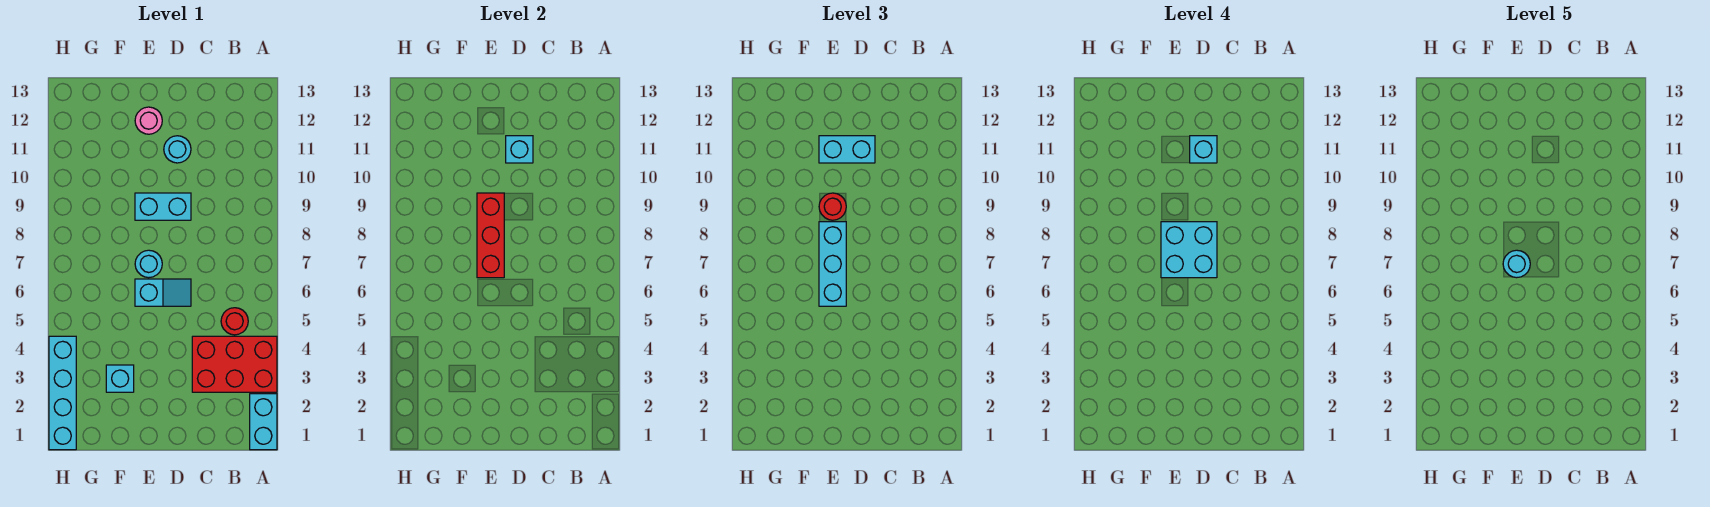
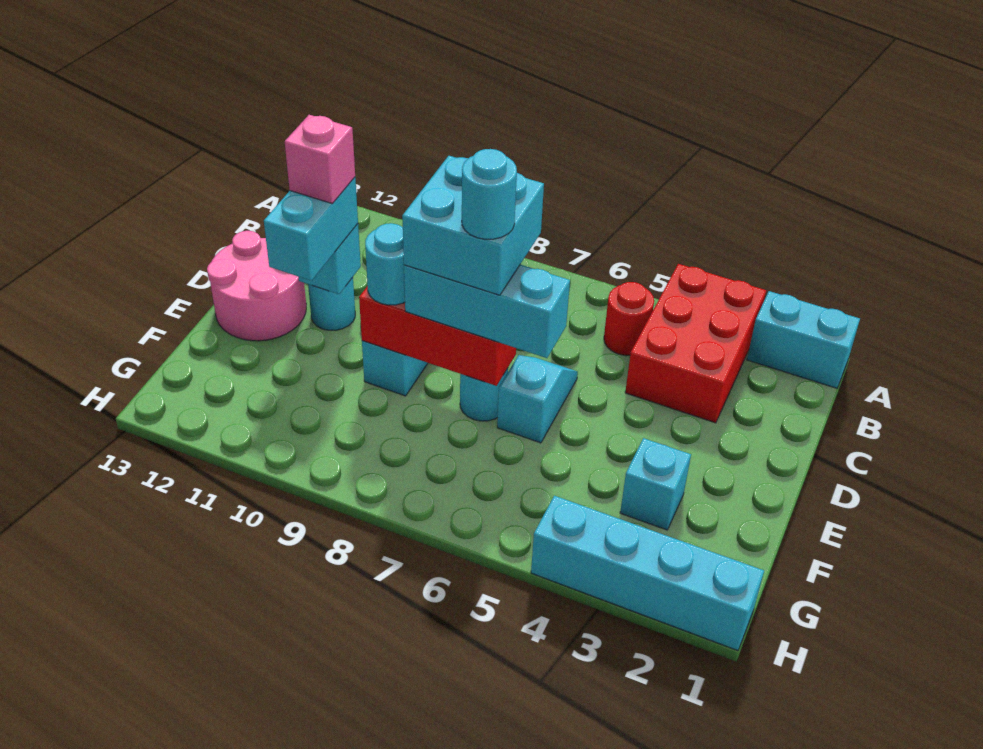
cyan brick D11 level 4 -> pink brick D11 level 4
red round brick E9 level 3 -> cyan round brick E9 level 3
pink round brick E12 level 1 -> pink round brick D12:E13 level 1

